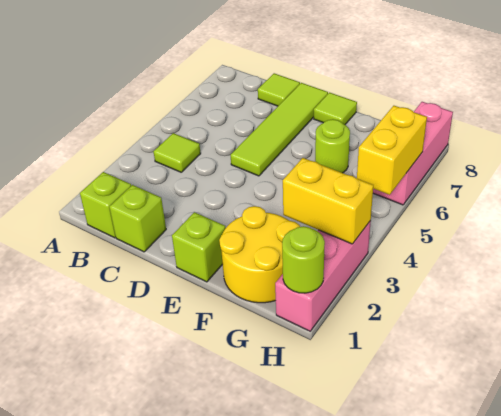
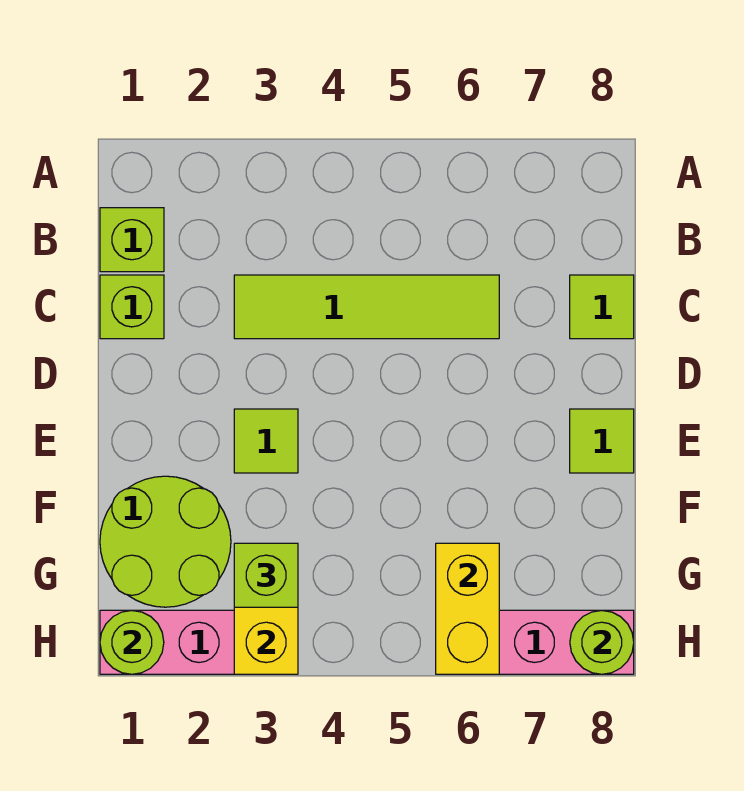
lime tile B4 level 1 -> lime tile E3 level 1
lime tile D5:D8 level 1 -> lime tile C3:C6 level 1
lime brick E1 level 1 -> lime brick G3 level 3
yellow round brick F1:G2 level 1 -> lime round brick F1:G2 level 1
lime round brick F6 level 1 -> lime round brick H8 level 2
yellow brick H5:H6 level 2 -> yellow brick G6:H6 level 2

